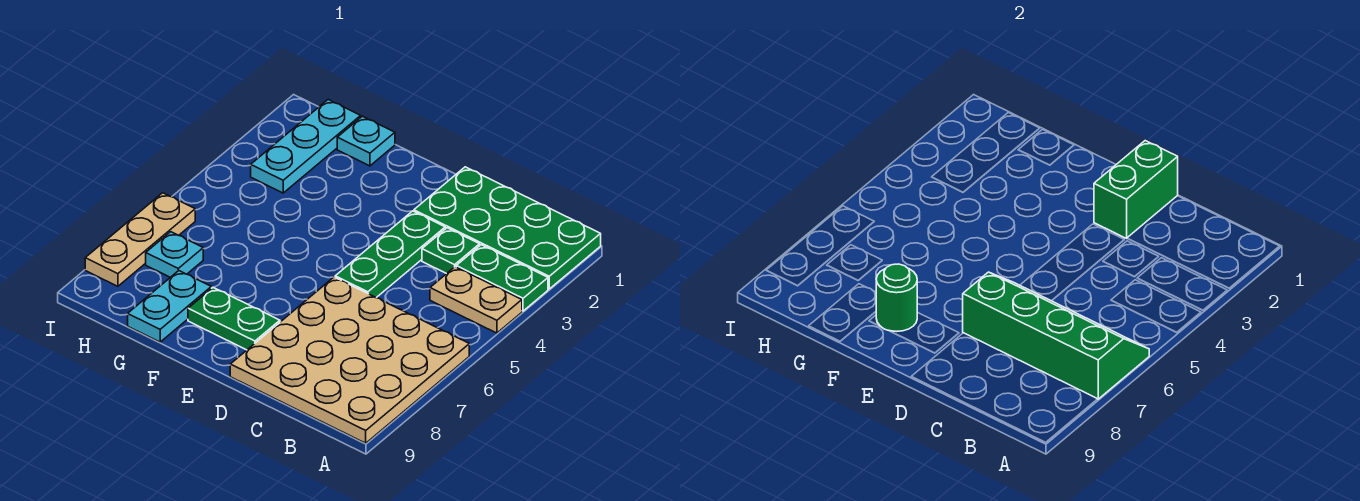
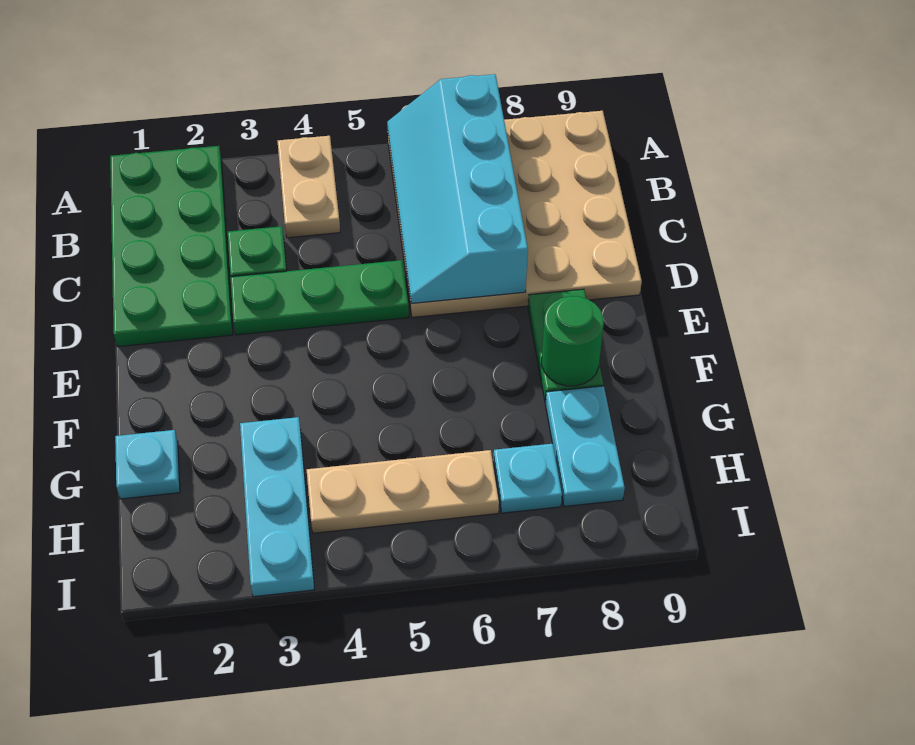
green plate A3:B3 level 1 -> none
green slope A6:D7 level 2 top 7 -> cyan slope A6:D7 level 2 top 7
green brick D1:D2 level 2 -> none
cyan plate G8:G9 level 1 -> cyan plate G8:H8 level 1
cyan plate H1:H3 level 1 -> cyan plate G3:I3 level 1
tan plate I6:I8 level 1 -> tan plate H4:H6 level 1

